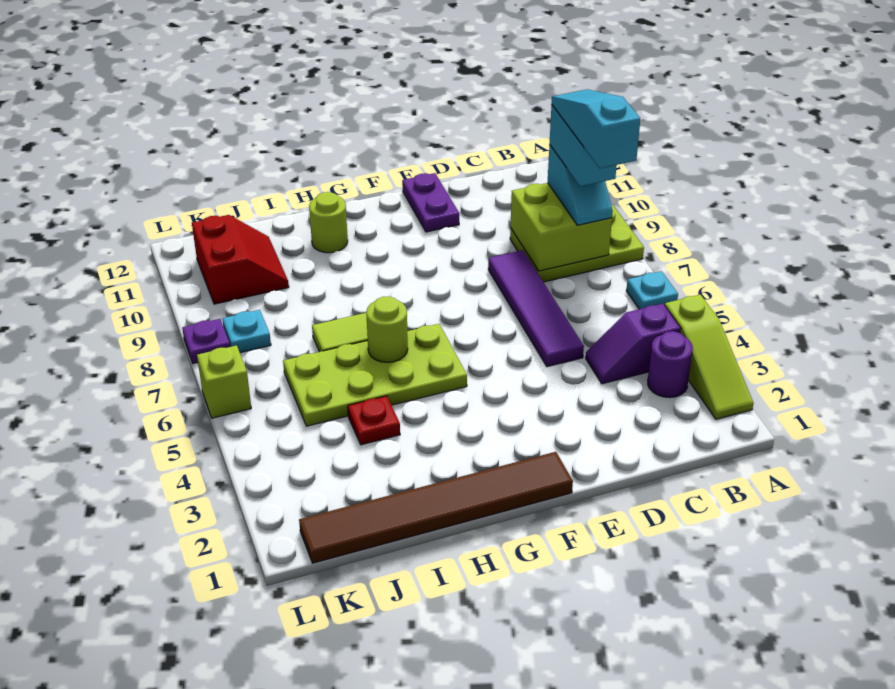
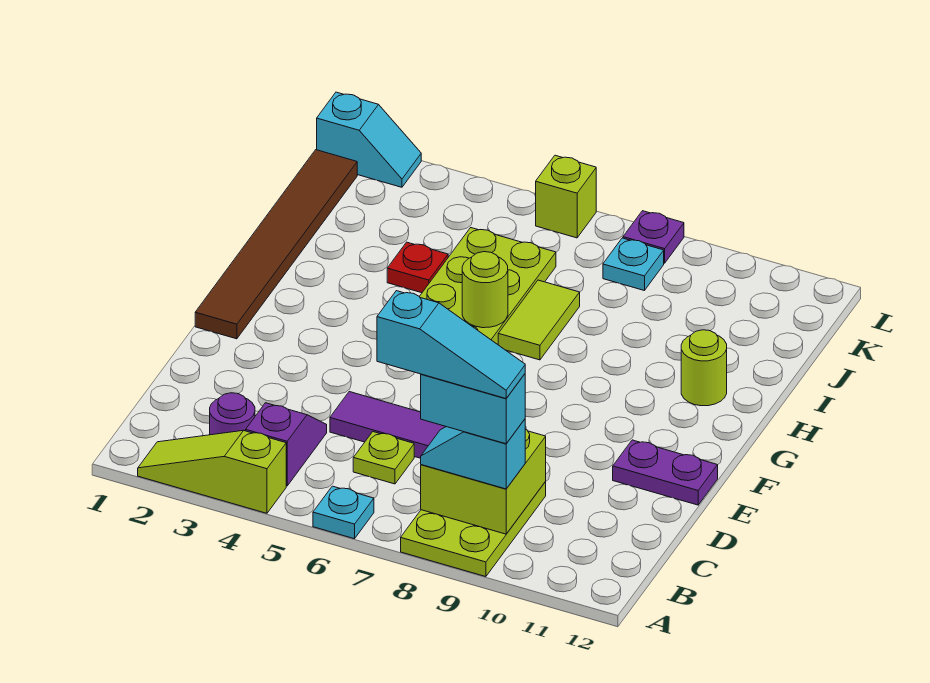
none -> lime plate C6 level 1
red slope J10:K11 level 1 top K -> none
none -> cyan slope L1:L2 level 1 top 1

